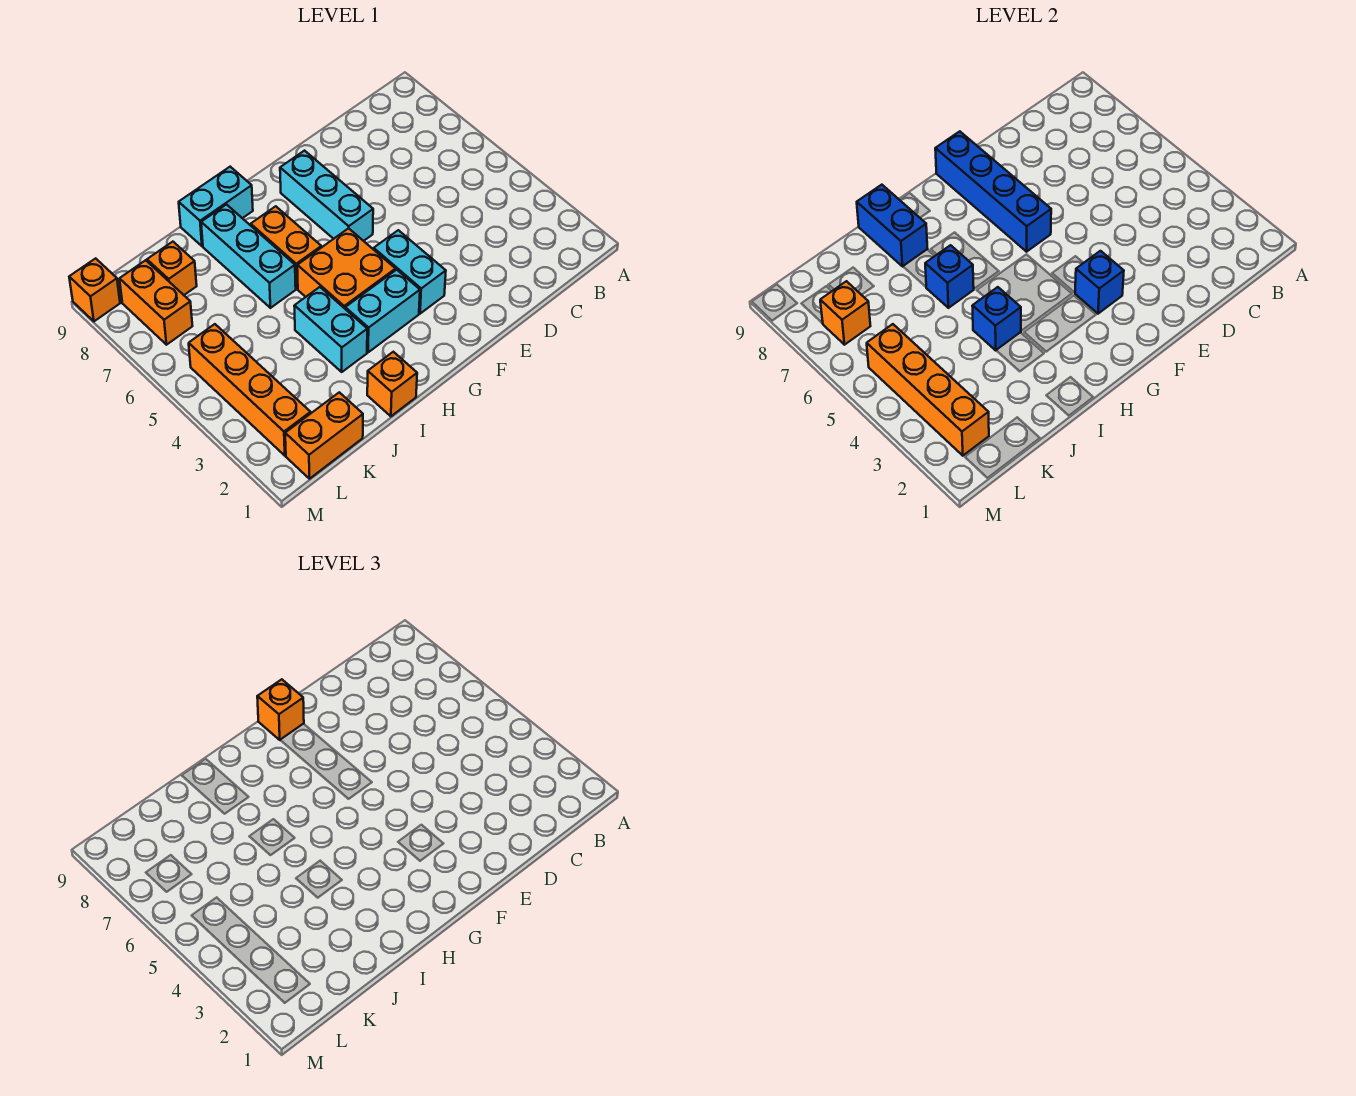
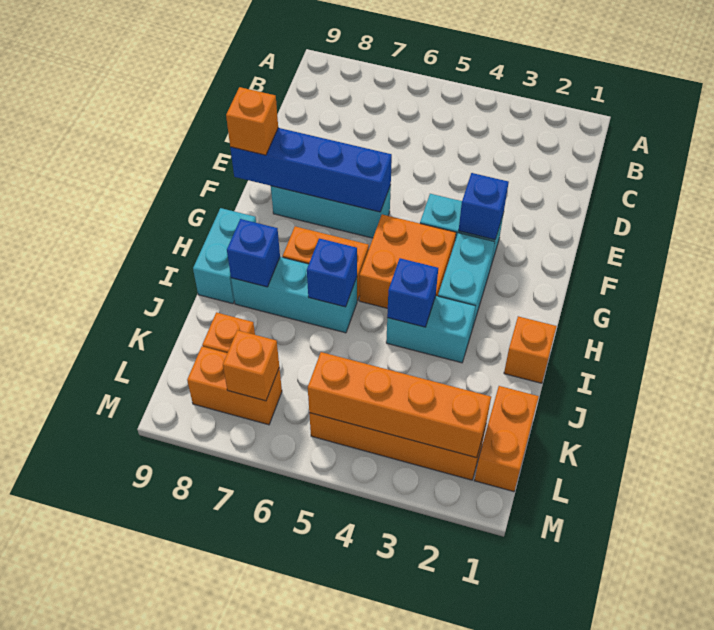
blue brick I8:I9 level 2 -> blue brick I8 level 2
orange brick M9 level 1 -> none

